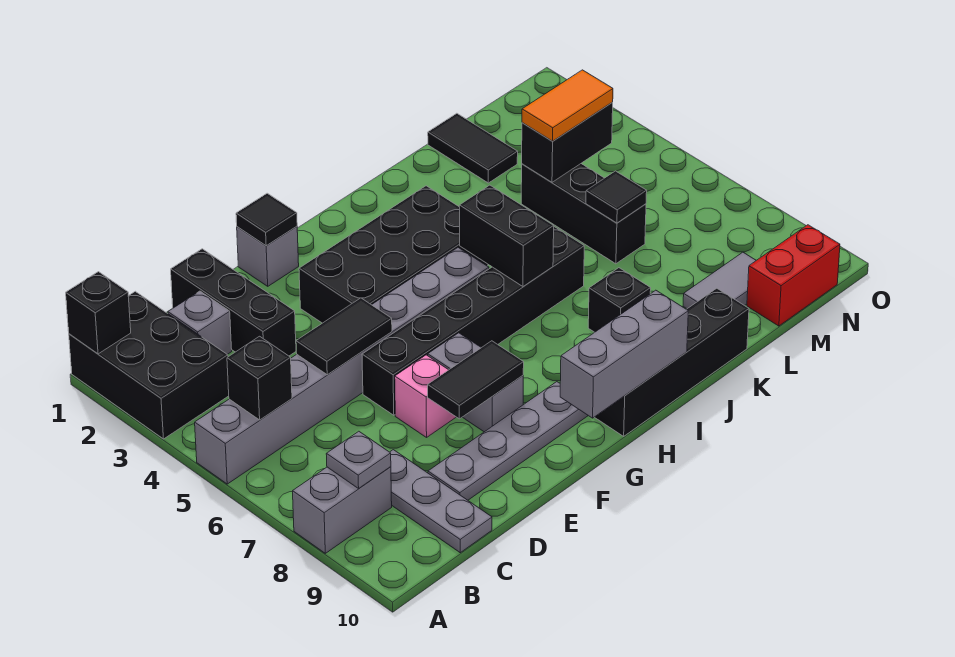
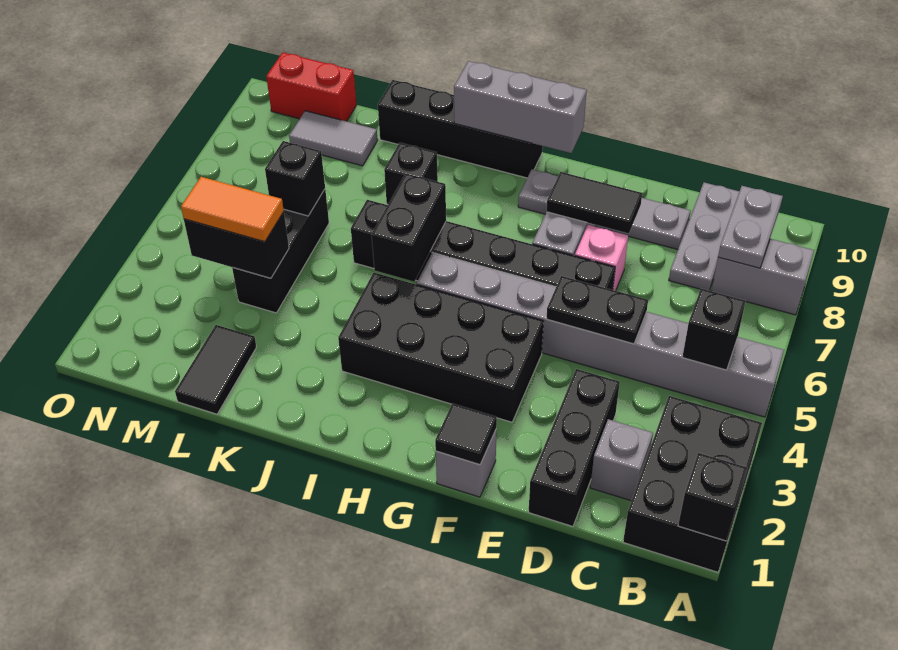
grey plate B8 level 2 -> grey plate B8:B9 level 2
black tile D5:E5 level 2 -> black plate D5:E5 level 2
black tile L6 level 2 -> black brick L6 level 2

